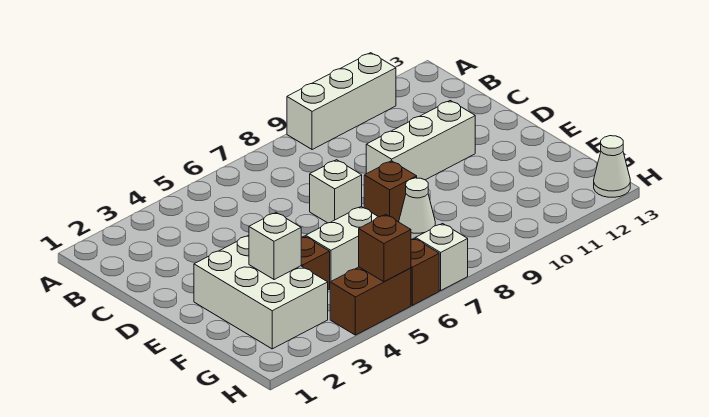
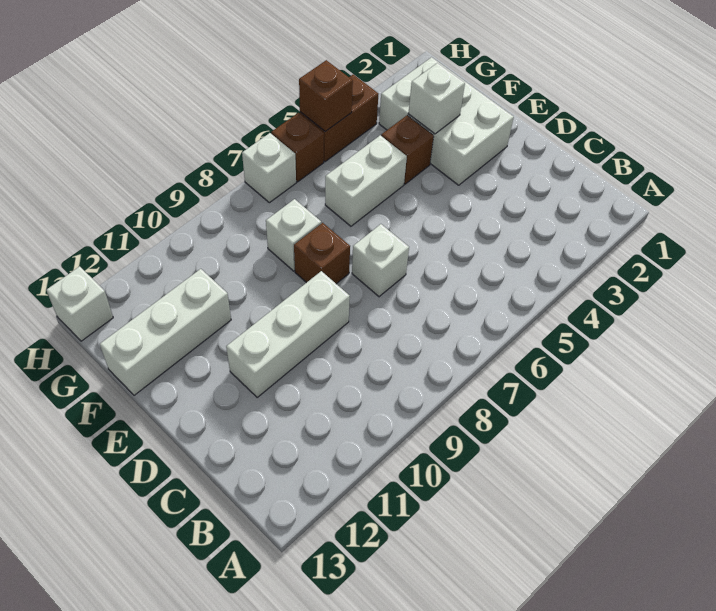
white brick A9:A11 level 1 -> white brick F11:F13 level 1
white cone F8 level 1 -> white brick F8 level 1
white cone H13 level 1 -> white brick H13 level 1

